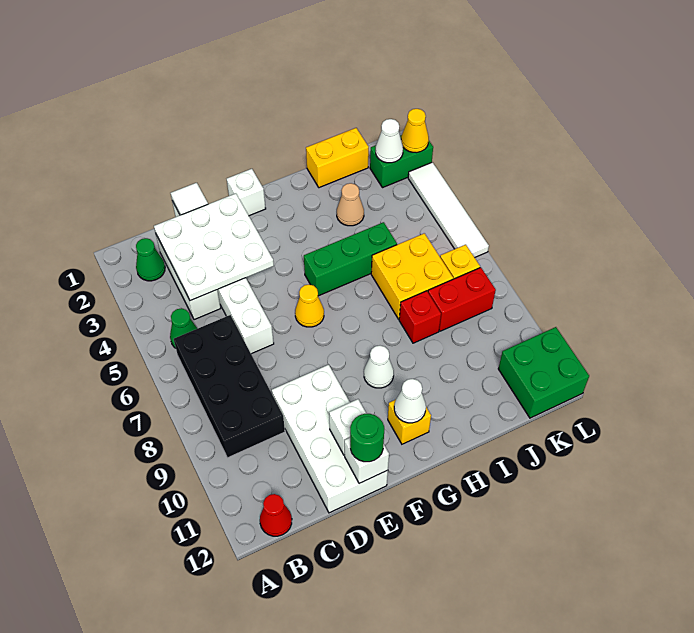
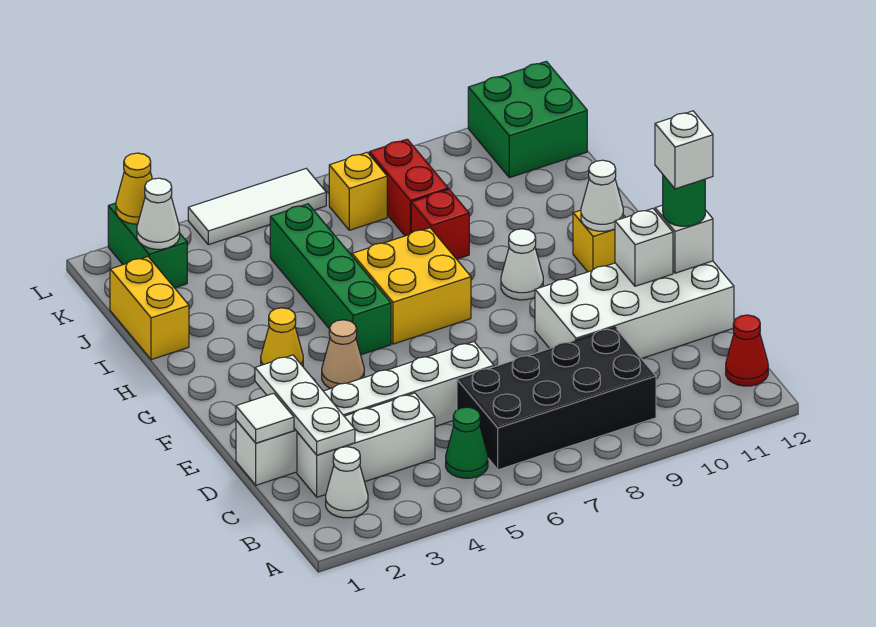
green cone B2 level 1 -> white cone B2 level 1
white plate C2:E4 level 2 -> white plate C2:E2 level 2
white brick F1 level 1 -> white brick E12 level 4
yellow cone F6 level 1 -> yellow cone G3 level 1
green brick G5:I5 level 1 -> green brick G5:J5 level 1
tan cone I3 level 1 -> tan cone F4 level 1
yellow brick I6:J7 level 1 -> yellow brick G6:H7 level 1
white tile L3:L6 level 1 -> white tile L4:L6 level 1

